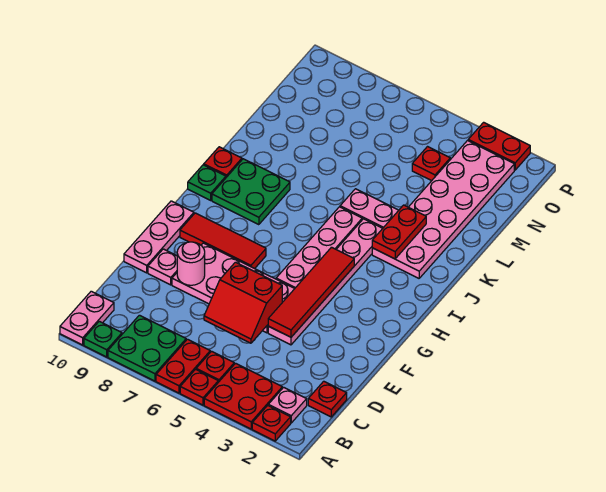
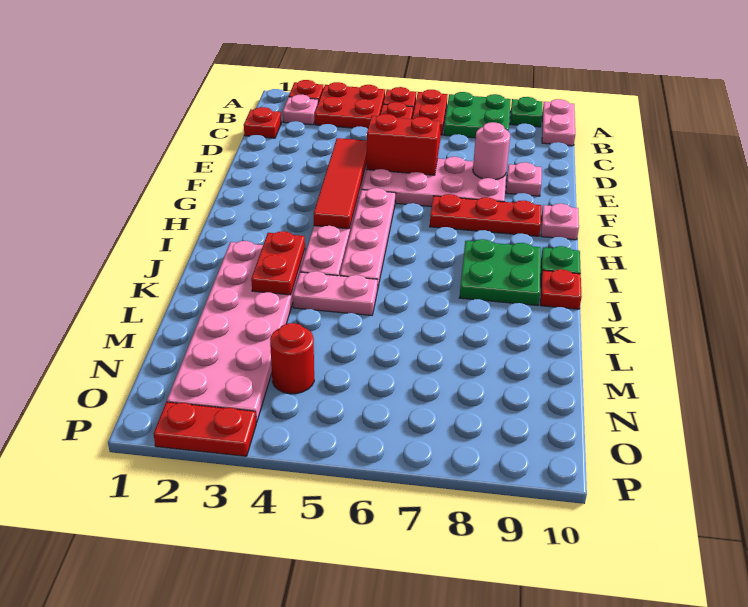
pink plate E10:G10 level 1 -> pink plate G10 level 1
red tile G7:G9 level 1 -> red plate G7:G9 level 1
red plate N4 level 1 -> red round brick N4 level 1

